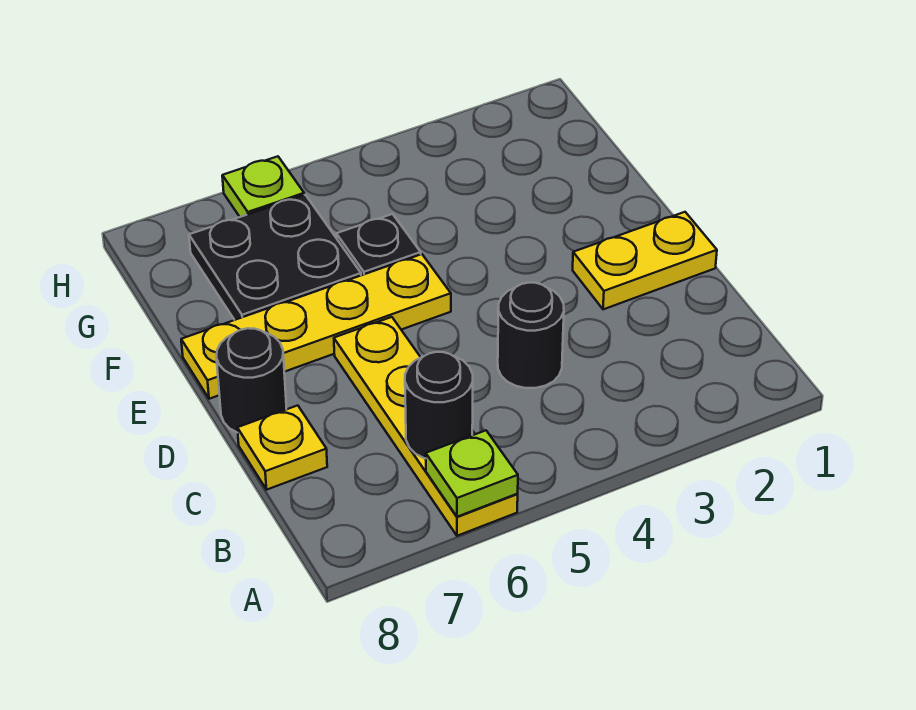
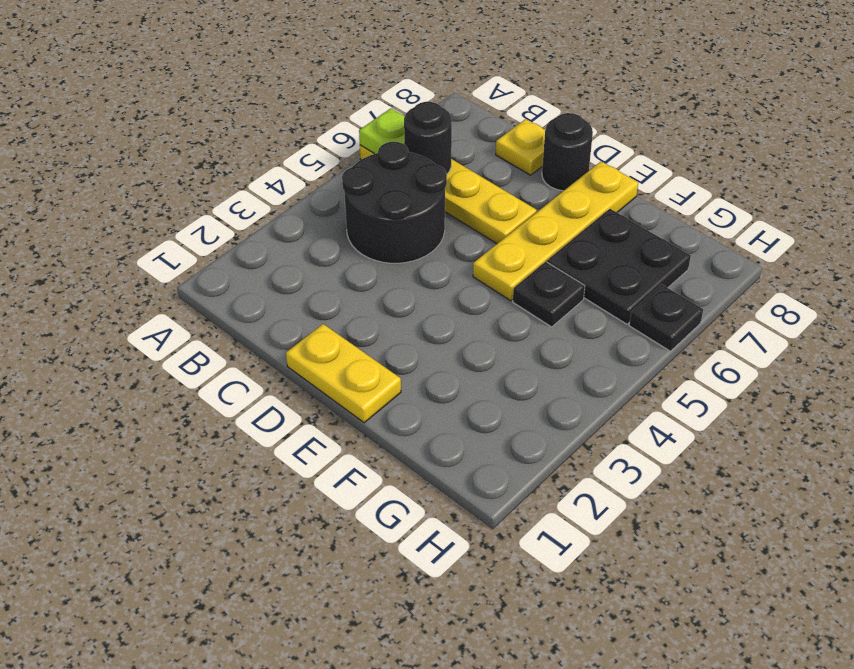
black round brick C4 level 1 -> black round brick B4:C5 level 1
yellow plate D1:D2 level 1 -> yellow plate D1:E1 level 1
lime plate H6 level 1 -> black plate H6 level 1

